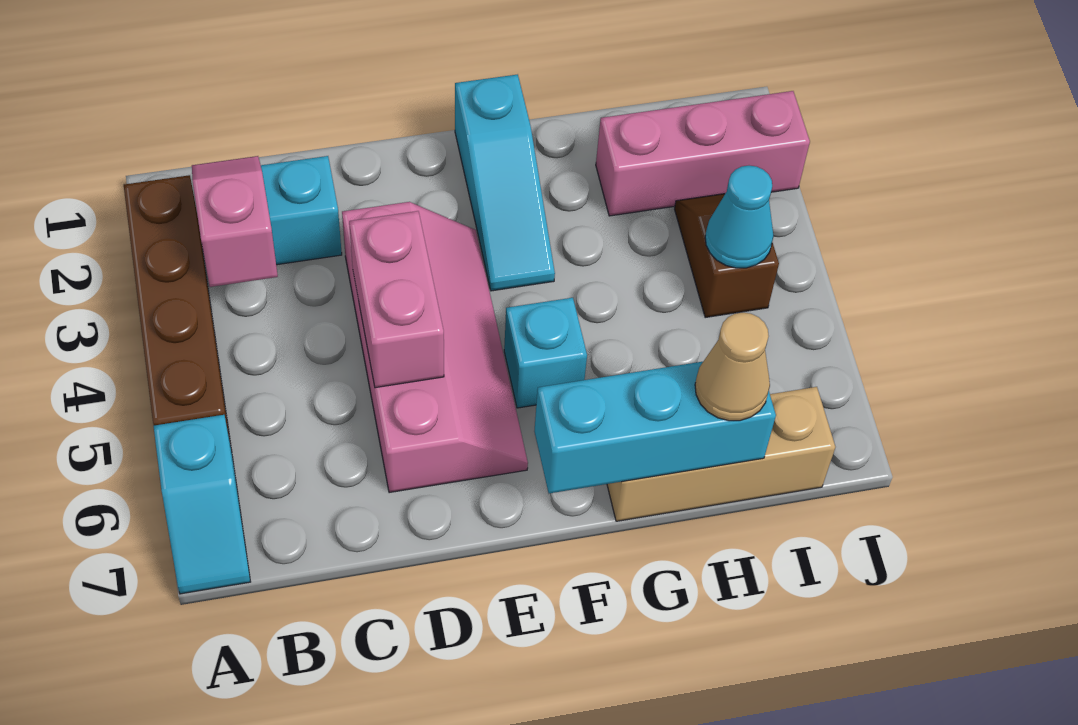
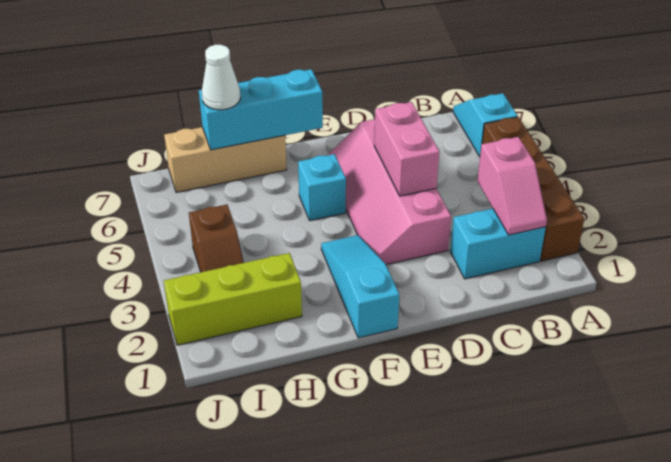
pink brick H2:J2 level 1 -> lime brick H2:J2 level 1
tan cone H7 level 3 -> white cone H7 level 3
cyan cone I4 level 2 -> none

